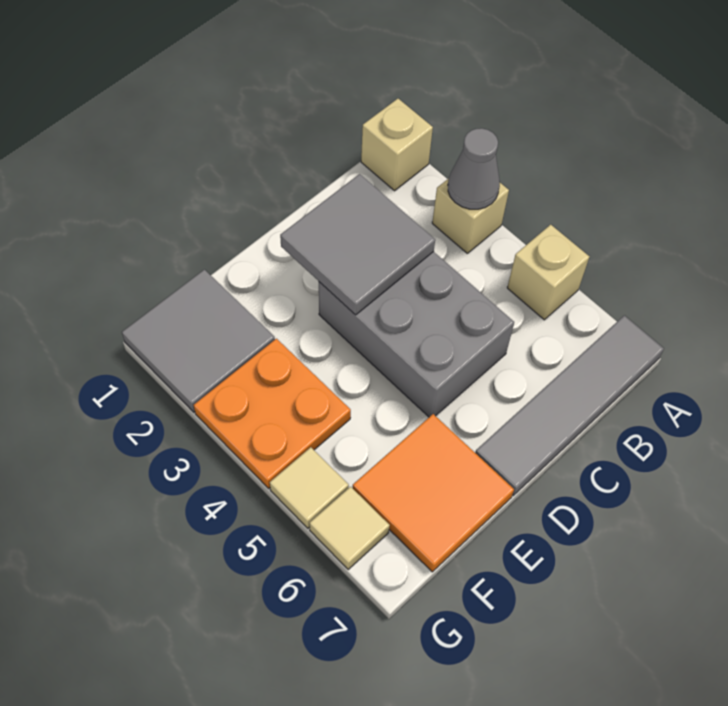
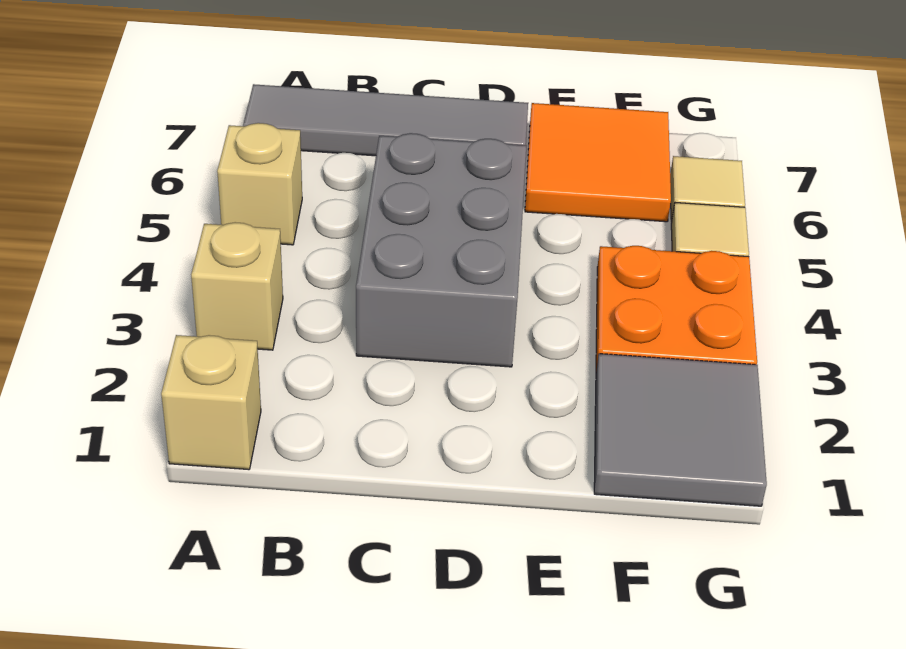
grey cone A3 level 2 -> none
grey tile C2:D3 level 2 -> none

